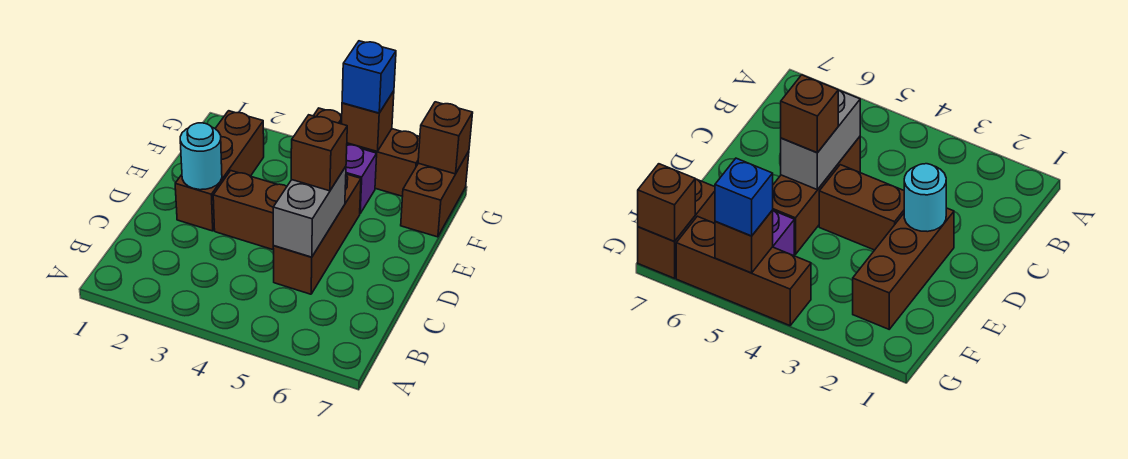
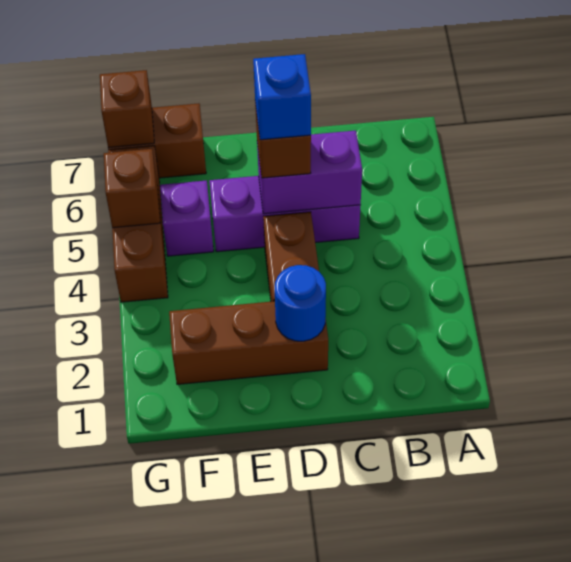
brown brick C5:E5 level 1 -> purple brick C5:E5 level 1
grey brick C5:D5 level 2 -> purple brick C5:D5 level 2
cyan round brick D2 level 2 -> blue round brick D2 level 2
blue brick G5 level 3 -> blue brick D5 level 4

